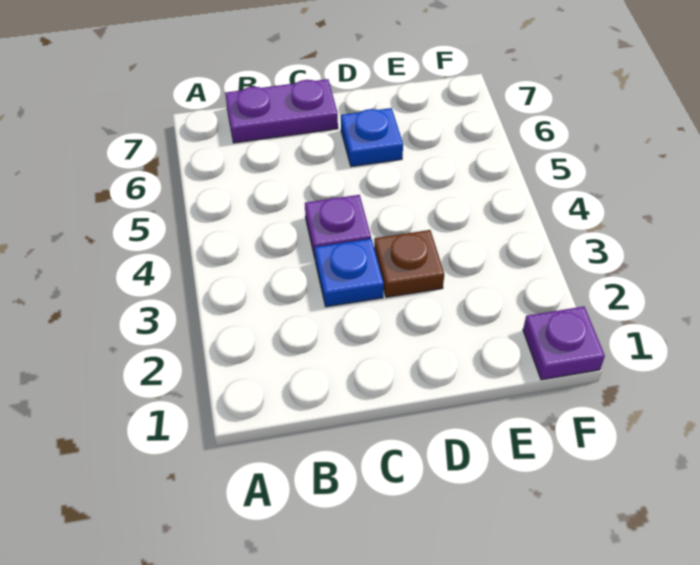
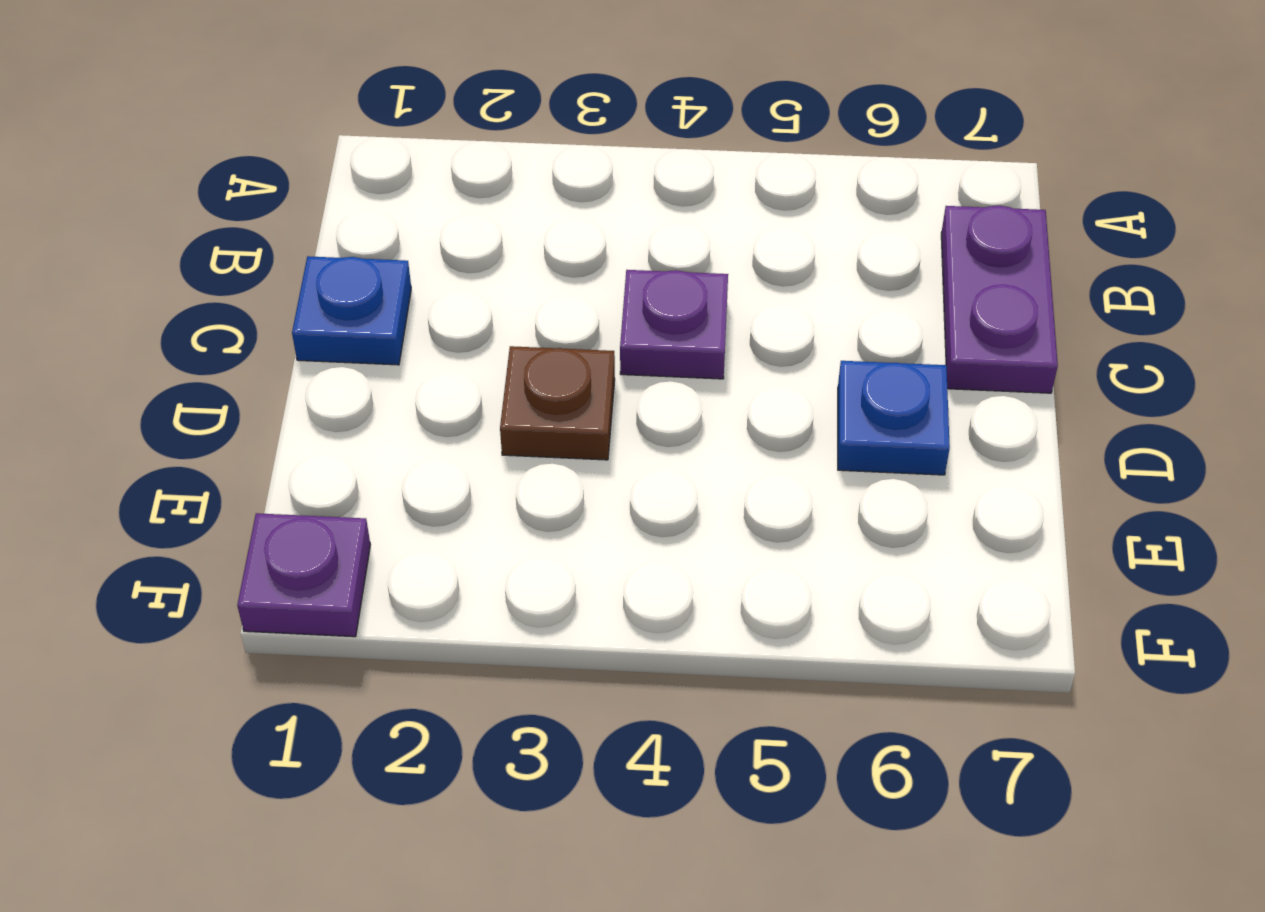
blue plate C3 level 1 -> blue plate C1 level 1

